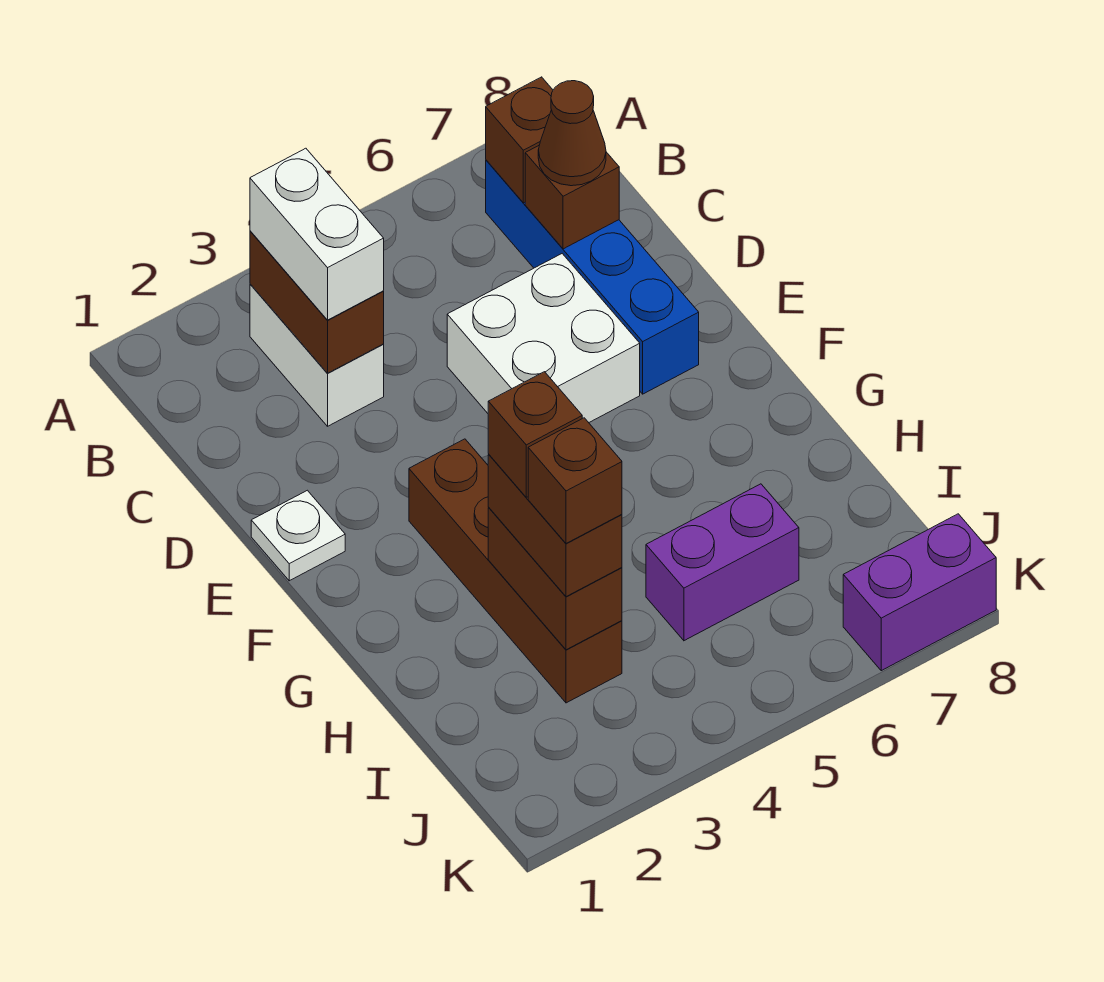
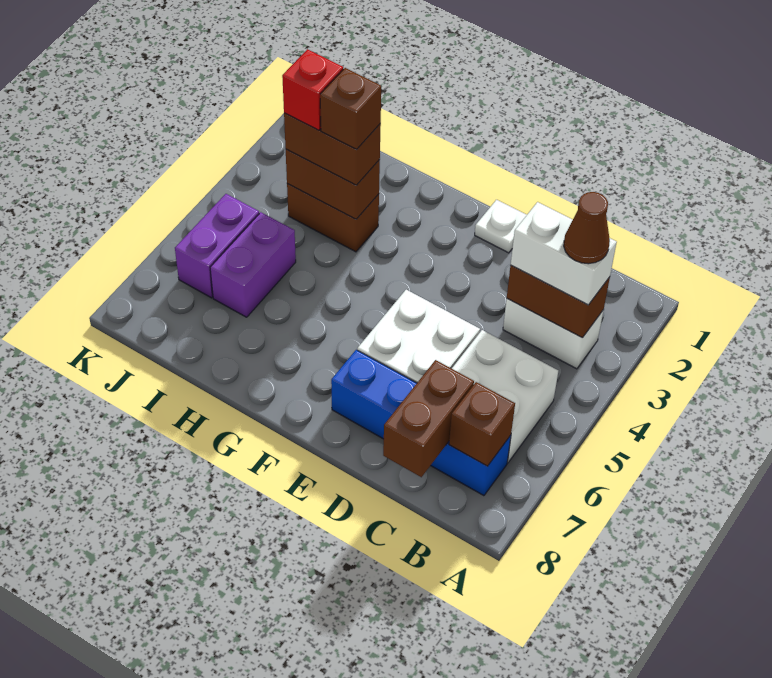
none -> white brick B5:C6 level 1
brown brick C7 level 2 -> brown brick C7:C8 level 2
brown cone C7 level 3 -> brown cone B3 level 4
brown brick F3:I3 level 1 -> brown brick H3:I3 level 1
brown brick I3 level 4 -> red brick I3 level 4
purple brick K7:K8 level 1 -> purple brick J5:J6 level 1

